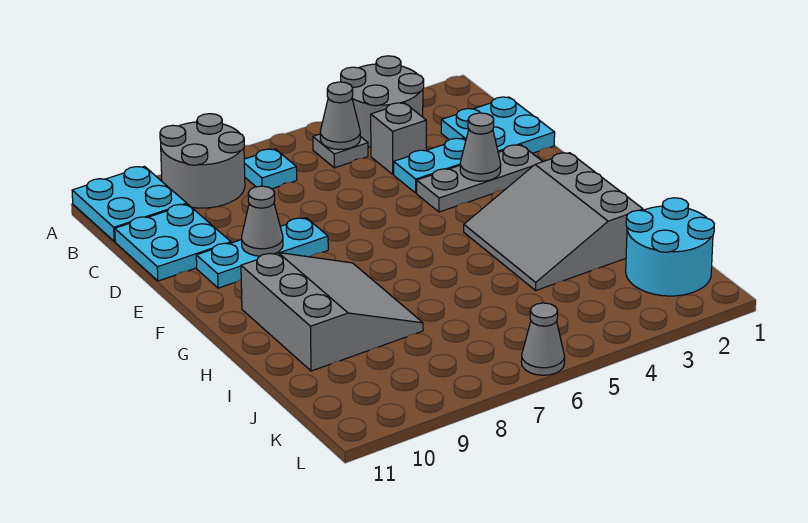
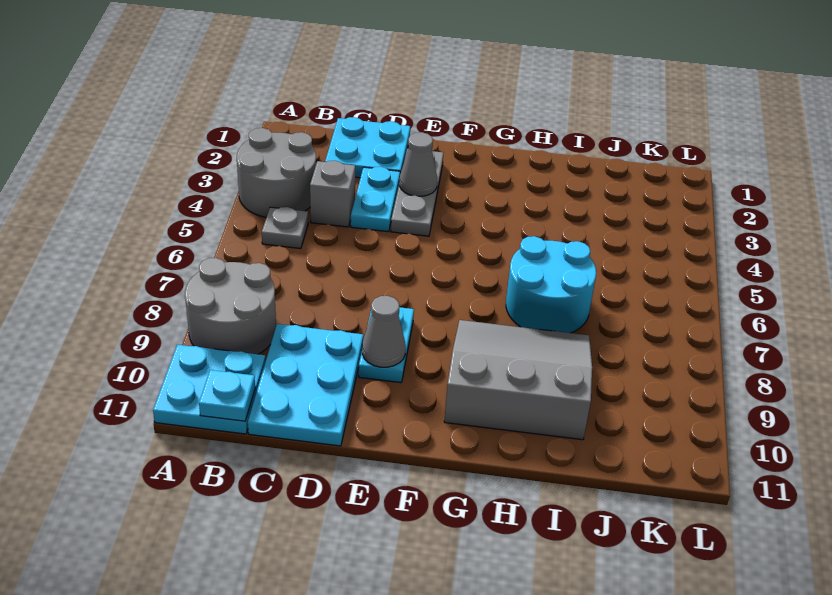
grey cone B5 level 2 -> none
cyan plate B7 level 1 -> cyan plate B11 level 2
cyan plate C10:D11 level 1 -> cyan plate C9:D11 level 1
cyan plate E8:E10 level 1 -> cyan plate E8:E9 level 1
grey slope G2:I4 level 1 top 2 -> none
cyan round brick J1:K2 level 1 -> cyan round brick H6:I7 level 1
grey cone L6 level 1 -> none

